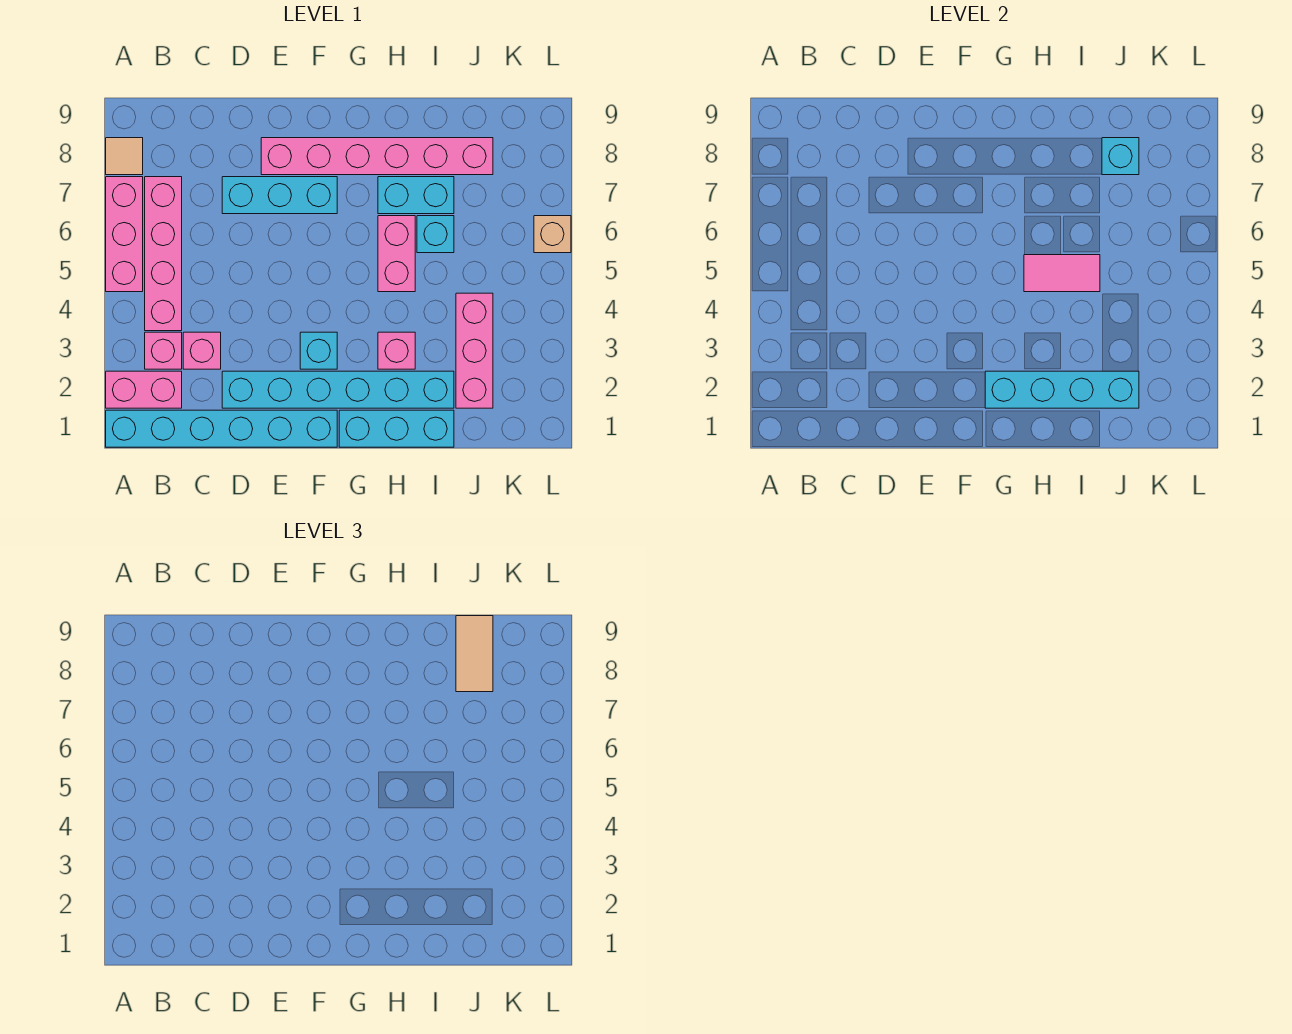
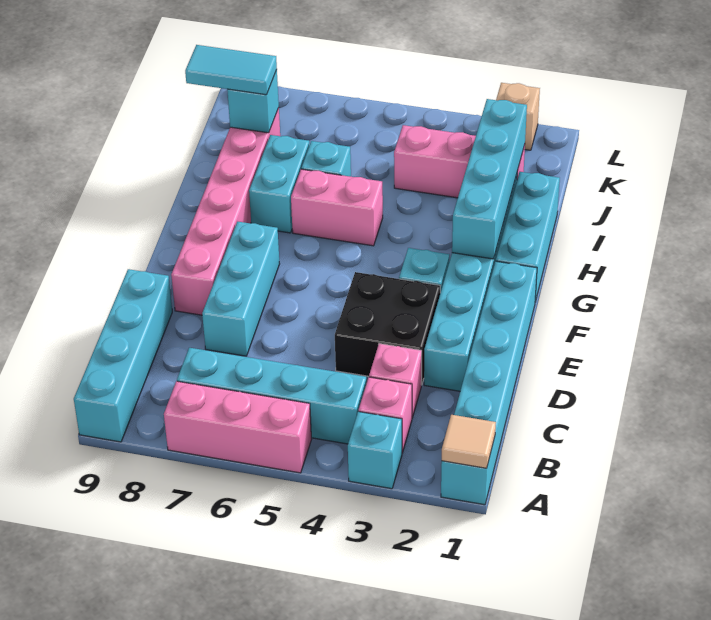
pink brick A2:B2 level 1 -> none
none -> cyan brick A3 level 1
tan tile A8 level 1 -> tan tile A1 level 2
none -> cyan brick A9:D9 level 1
pink brick B4:B7 level 1 -> cyan brick B4:B7 level 1
none -> black brick D3:E4 level 1
pink brick H3 level 1 -> none
pink tile H5:I5 level 2 -> none
tan tile J8:J9 level 3 -> cyan tile J8:J9 level 3
tan brick L6 level 1 -> tan brick L2 level 1

